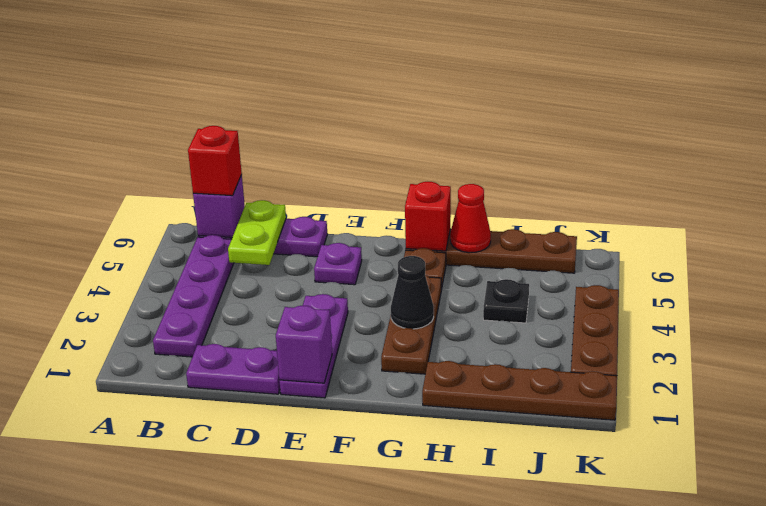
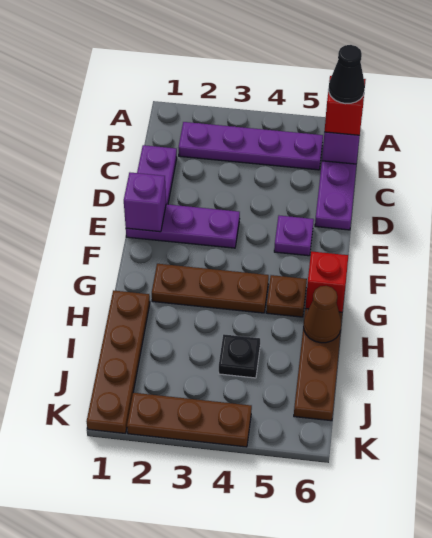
lime plate C5:C6 level 2 -> none
black cone G3 level 2 -> black cone B6 level 4
red cone H6 level 2 -> brown cone H6 level 2

